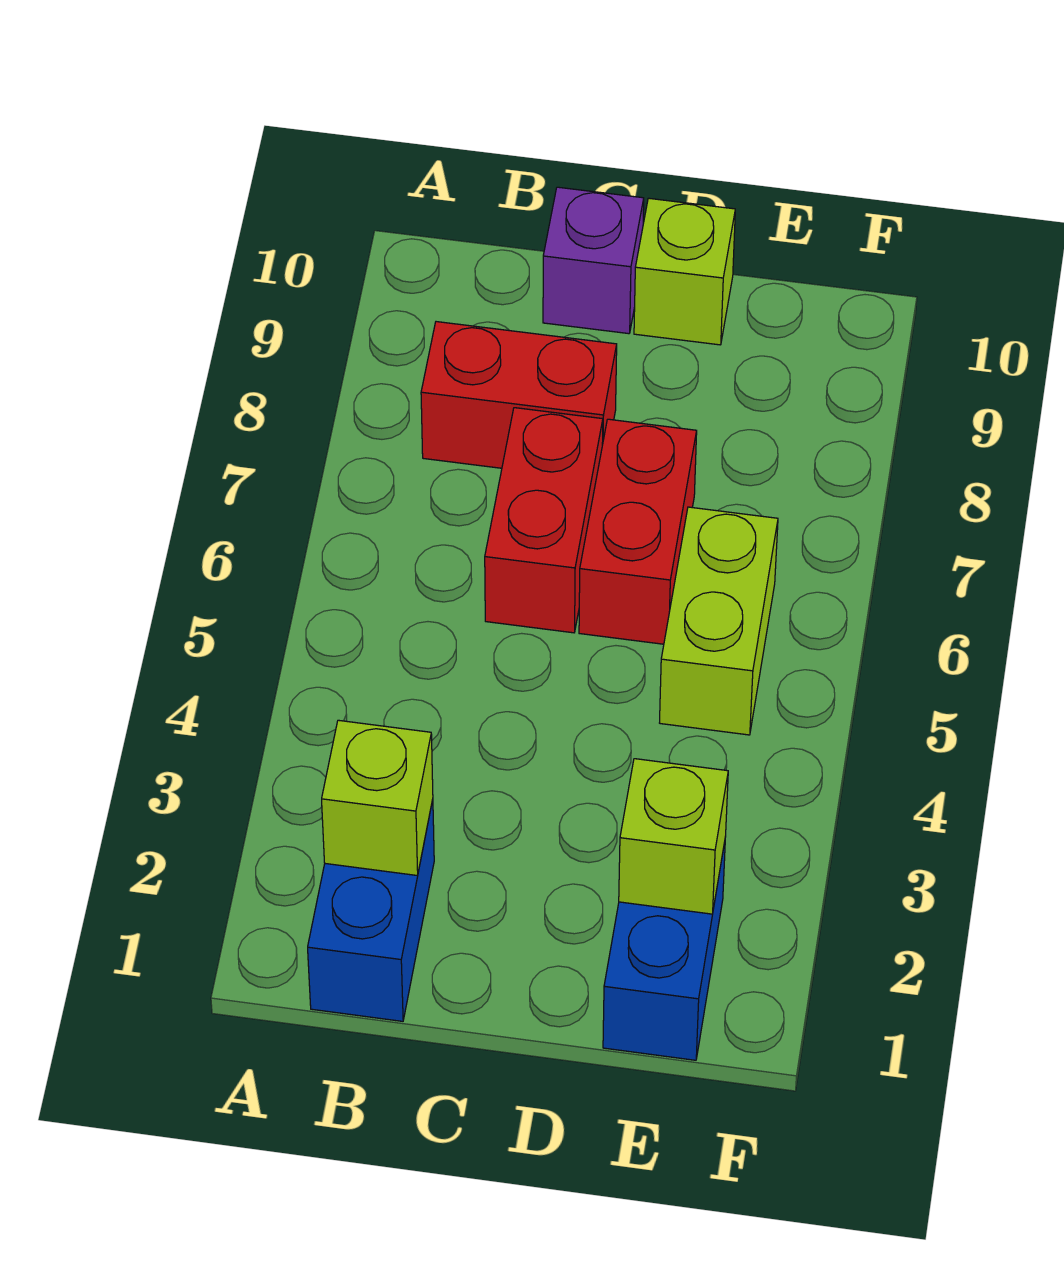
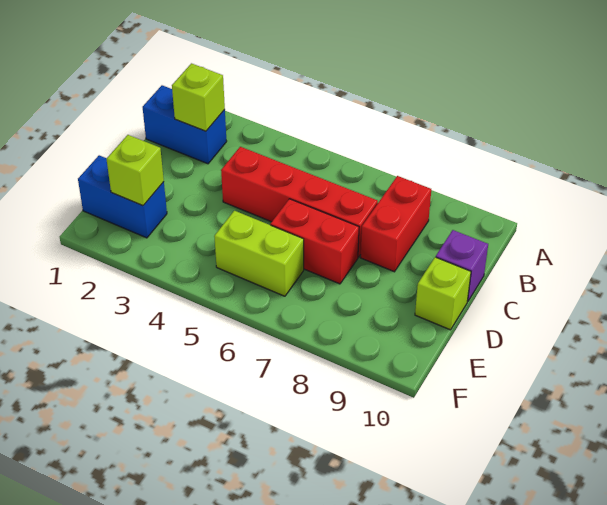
red brick C6:C7 level 1 -> red brick C4:C7 level 1

